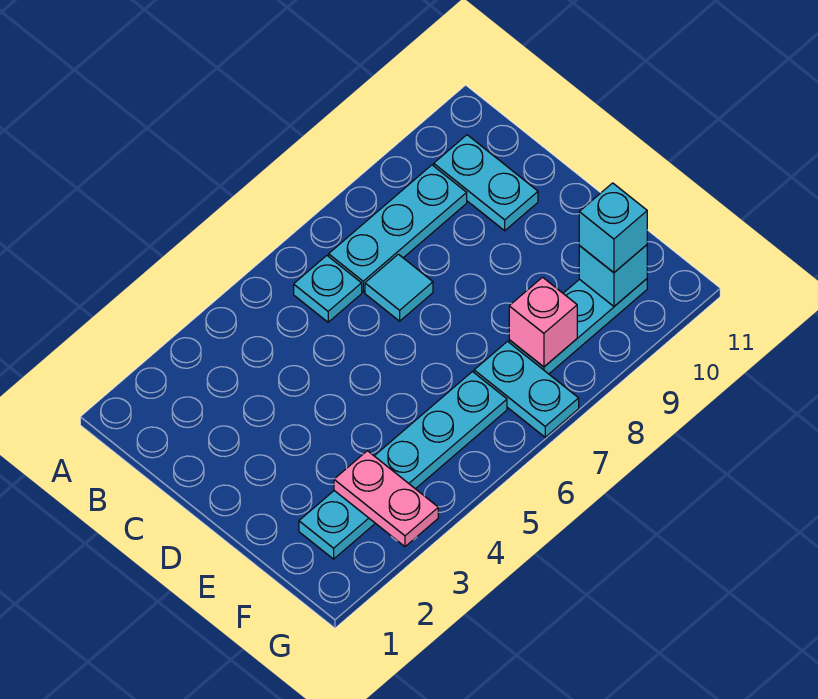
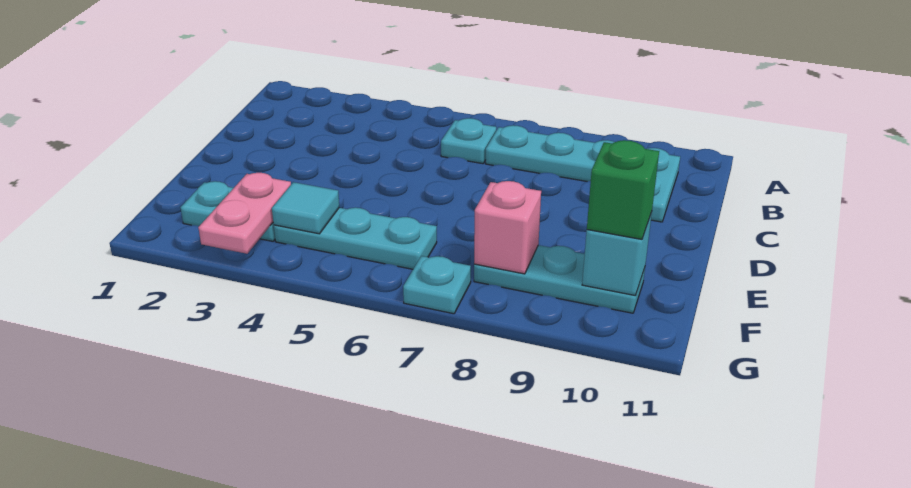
cyan tile C7 level 1 -> cyan tile F4 level 2
cyan plate F7:G7 level 1 -> cyan plate G7 level 1
cyan brick F10 level 3 -> green brick F10 level 3

